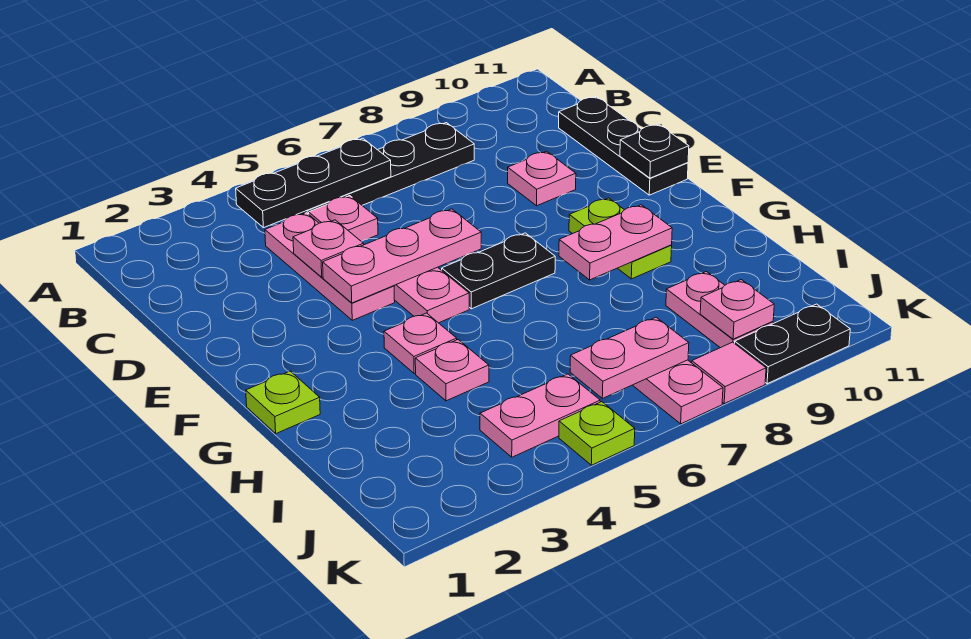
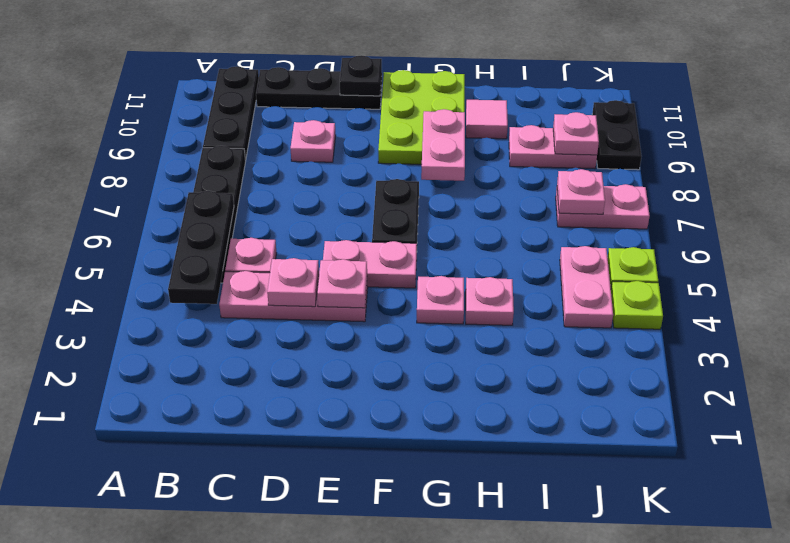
none -> black plate B9:B11 level 1
pink plate E4:E6 level 2 -> pink plate E4 level 2
lime plate F9:G9 level 1 -> lime plate F9:G11 level 1
lime plate G1 level 1 -> lime plate K4 level 1
pink plate J6:J7 level 2 -> pink plate J7 level 2
pink tile K8 level 1 -> pink tile H10 level 1

